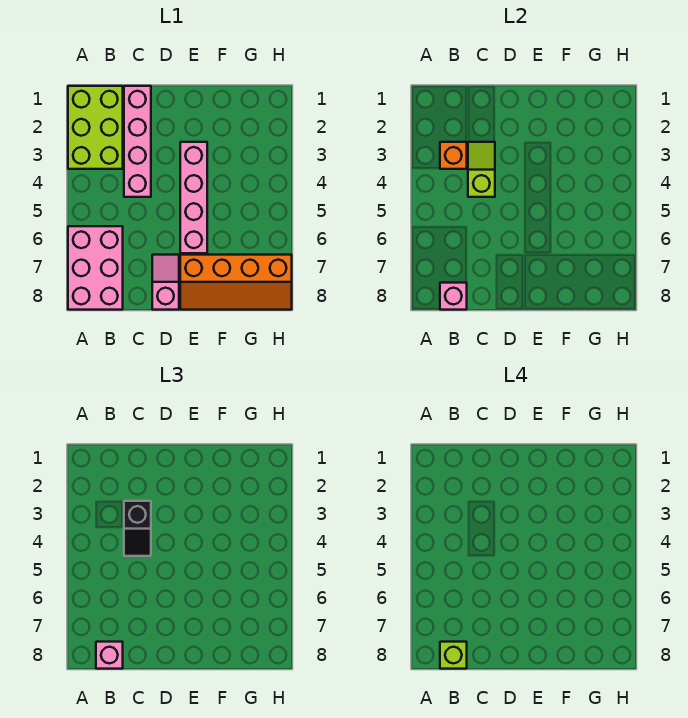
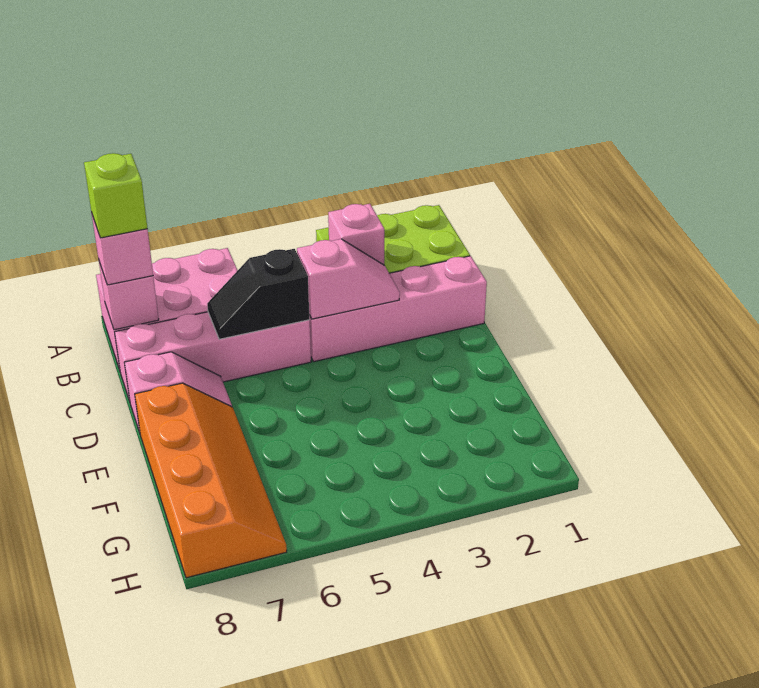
orange brick B3 level 2 -> pink brick B3 level 2
lime slope C3:C4 level 2 top 4 -> pink slope C3:C4 level 2 top 4
black slope C3:C4 level 3 top 3 -> black slope C5:C6 level 2 top 5
pink brick E3:E6 level 1 -> pink brick C5:C8 level 1
orange slope E7:H8 level 1 top 7 -> orange slope E7:H8 level 1 top 8

